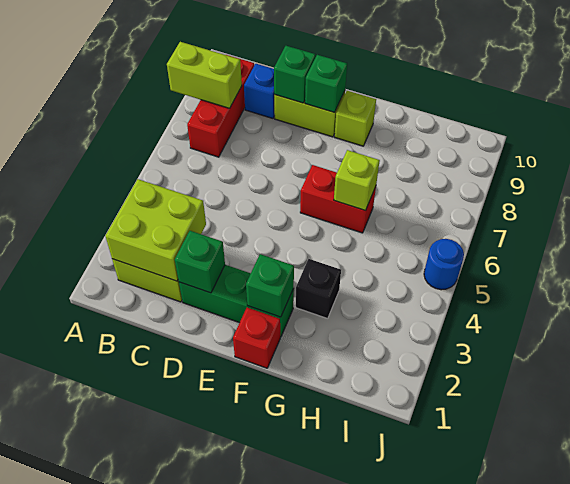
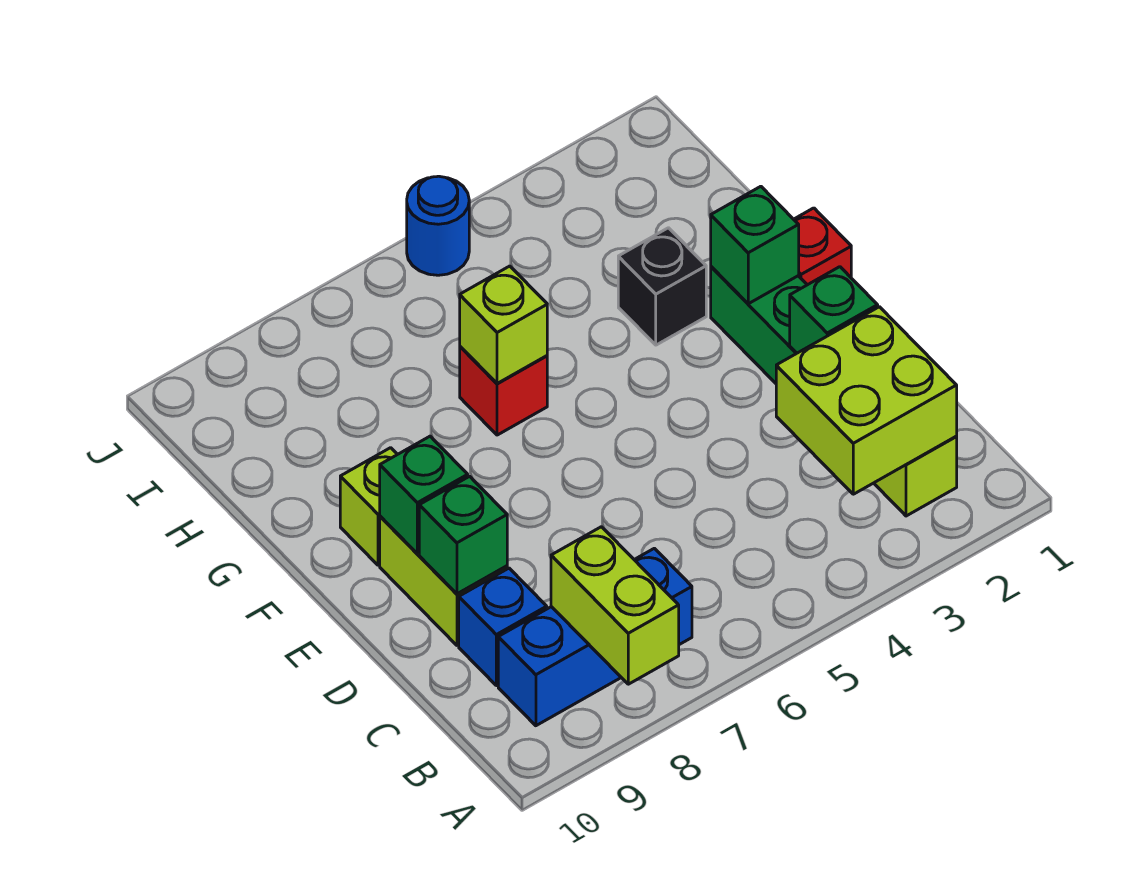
red brick B7:B9 level 1 -> blue brick B7:B9 level 1
red brick F6:G6 level 1 -> red brick G6 level 1

